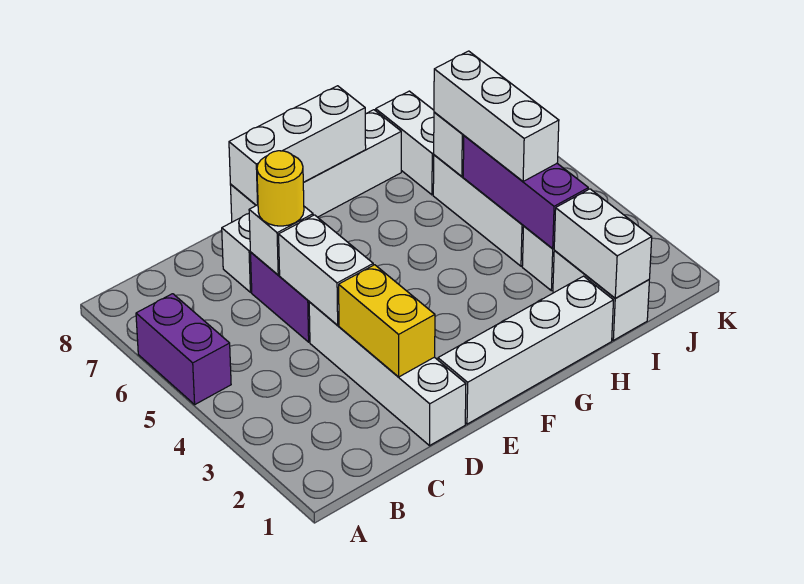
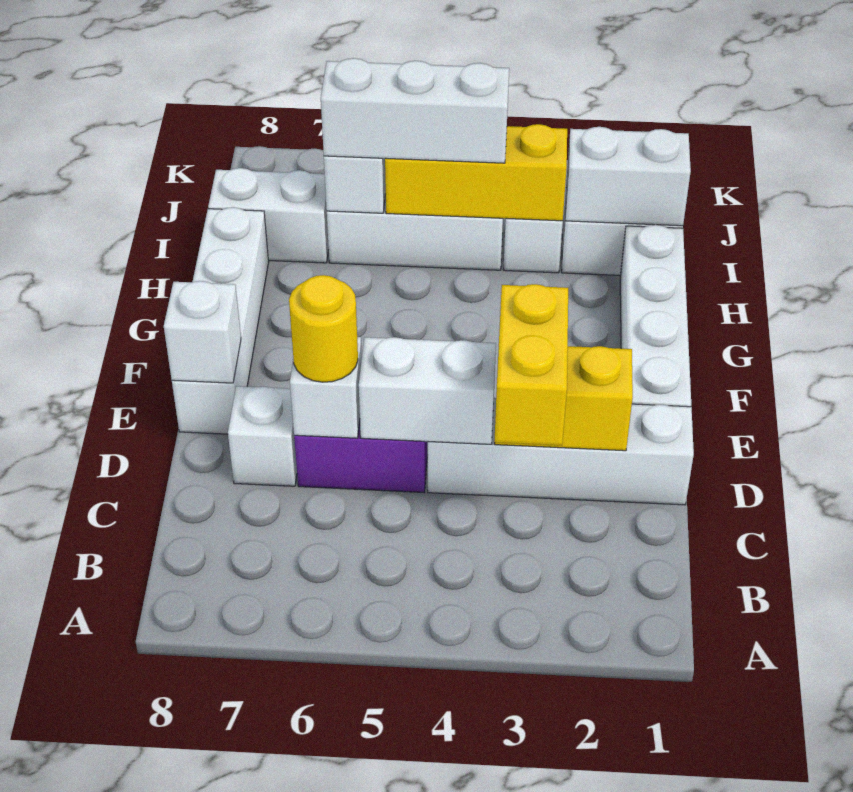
purple brick A5:A6 level 1 -> none
none -> yellow brick C3:D3 level 3
white brick E8:G8 level 2 -> white brick E8 level 2
purple brick I3:I5 level 2 -> yellow brick I3:I5 level 2

